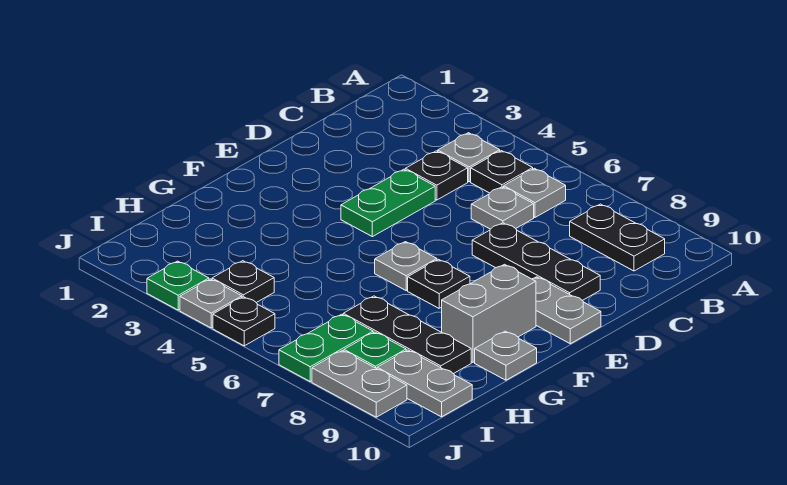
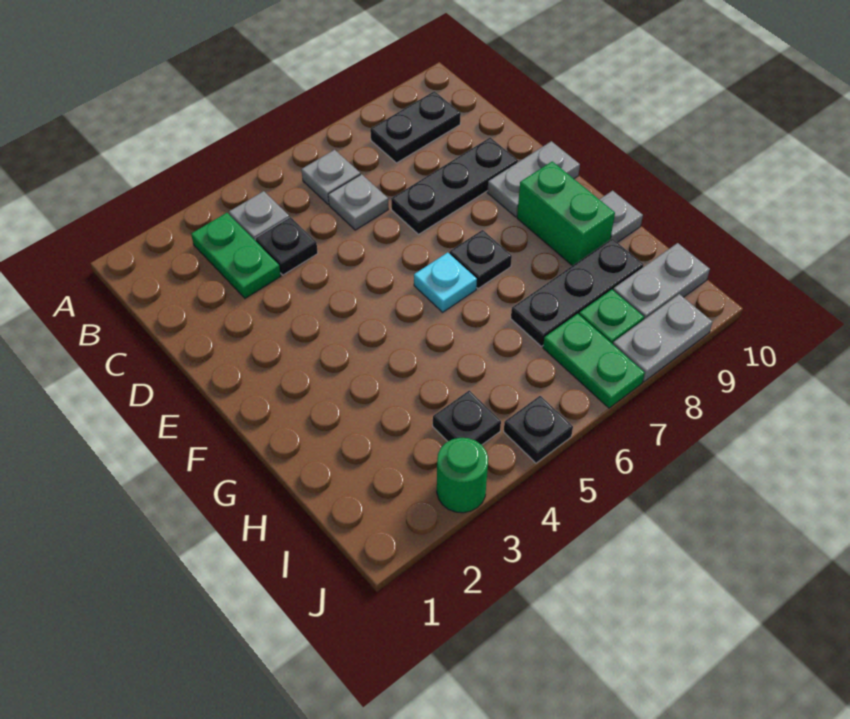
black plate B5 level 1 -> none
green plate D4:E4 level 1 -> green plate B3:C3 level 1
grey plate F6 level 1 -> cyan plate F6 level 1
grey brick F9:G9 level 1 -> green brick F9:G9 level 1
green plate J3 level 1 -> green round brick J3 level 1
grey plate J4 level 1 -> none

